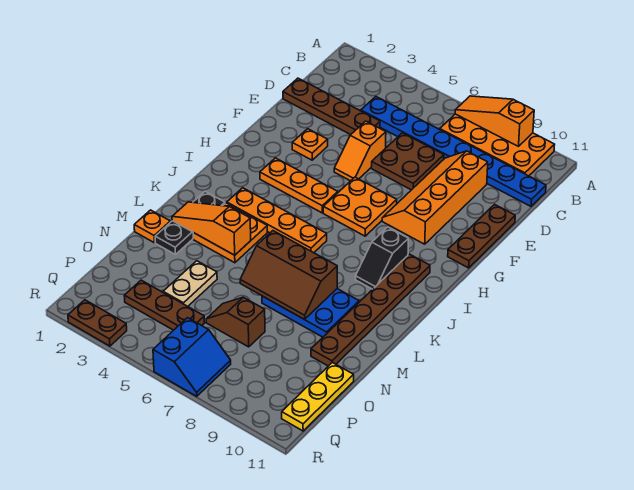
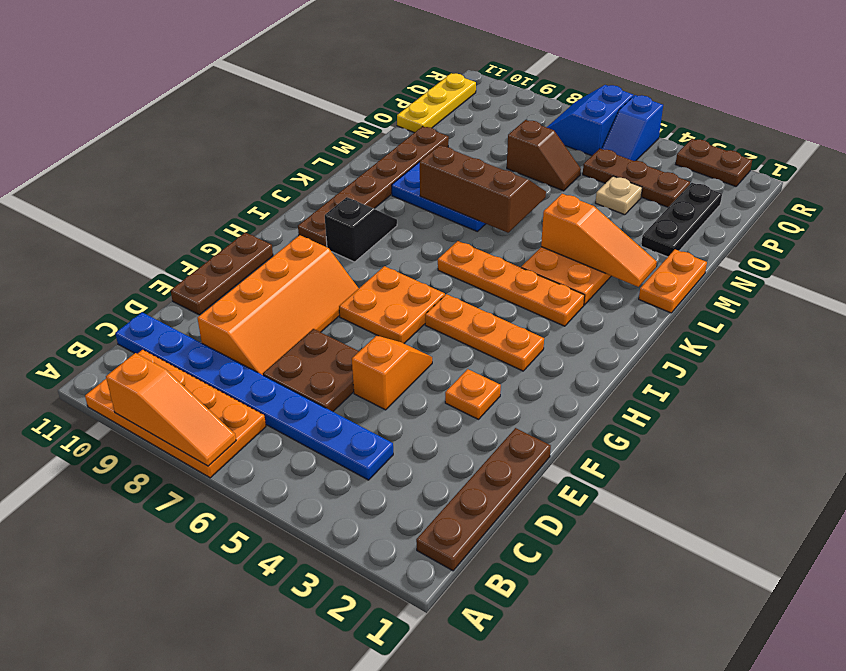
brown plate D1:D4 level 1 -> brown plate B1:E1 level 1
black plate K2:M2 level 1 -> black plate N2:P2 level 1
orange plate M1 level 1 -> orange plate L1:M1 level 1
tan plate N4:O4 level 1 -> tan plate O4 level 1
none -> blue slope Q5:R5 level 1 top R

